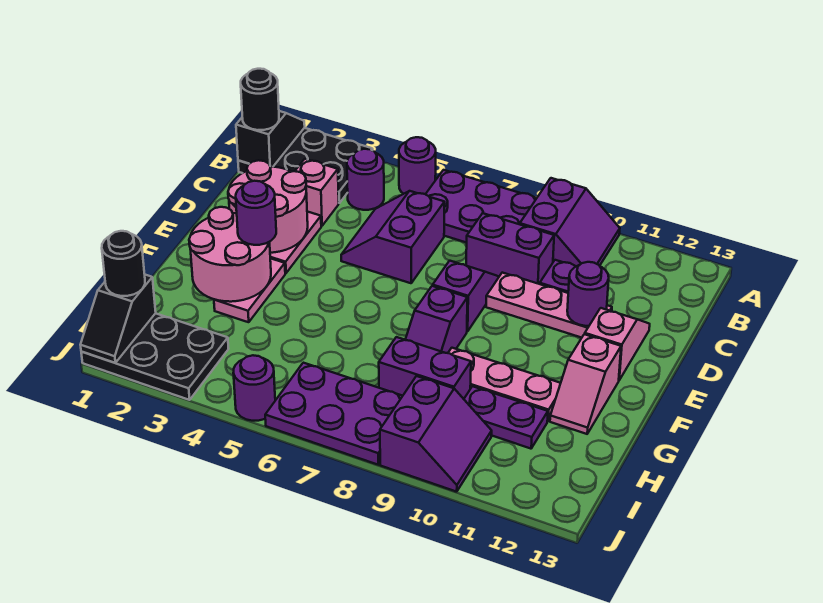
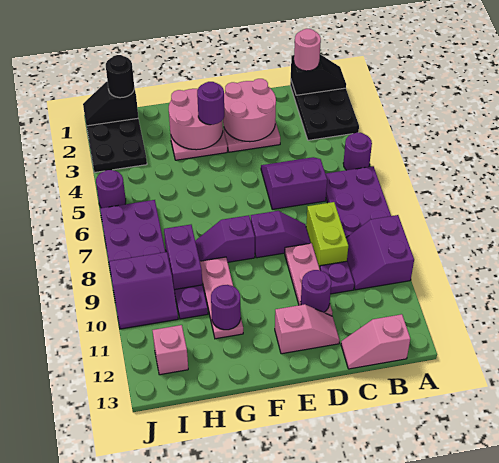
purple slope A9:B10 level 1 top 9 -> purple slope A9:B10 level 1 top A
black round brick B1 level 3 -> pink round brick B1 level 3
purple round brick B4 level 1 -> purple round brick G11 level 2
pink brick C3 level 1 -> pink brick I12 level 1
purple brick C8:C9 level 1 -> lime brick C8:C9 level 1
pink slope F12:G12 level 1 top F -> pink slope B13:C13 level 1 top B
purple plate H10:H11 level 1 -> purple plate H10 level 1

